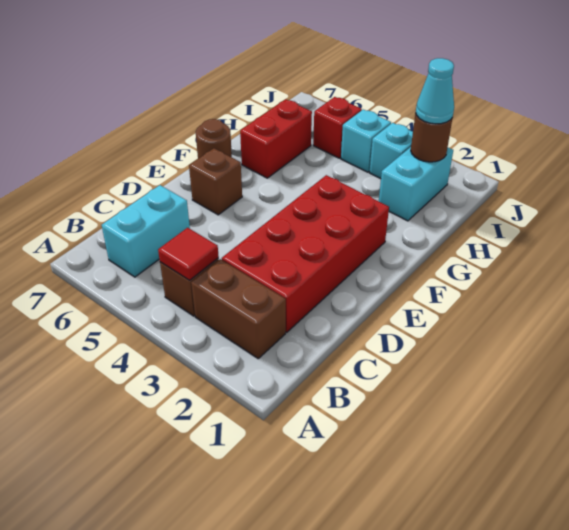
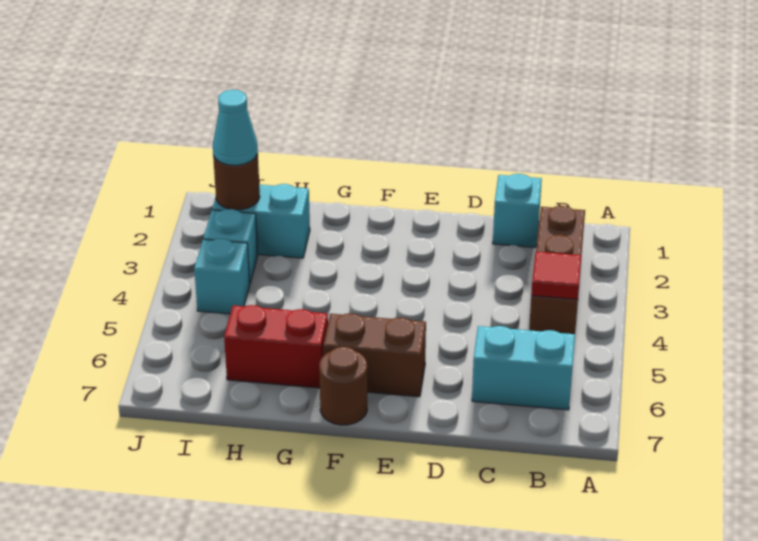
none -> cyan brick C1 level 1
red brick C2:F3 level 1 -> none
brown brick E6 level 1 -> brown brick E6:F6 level 1
red brick I5 level 1 -> none

